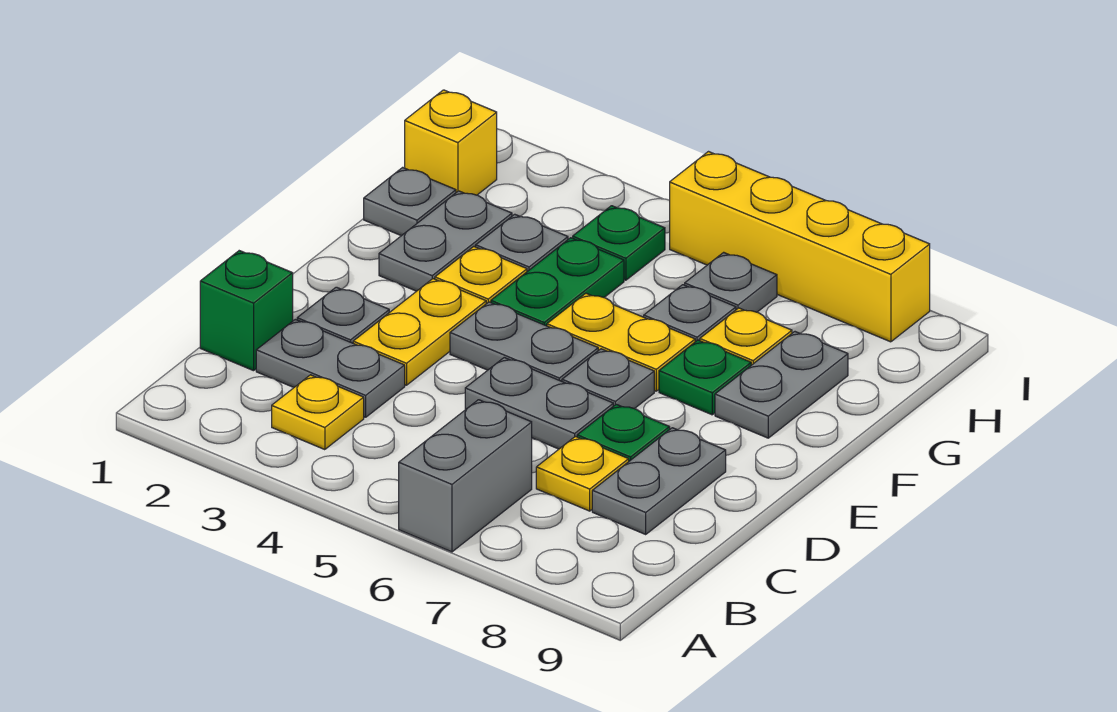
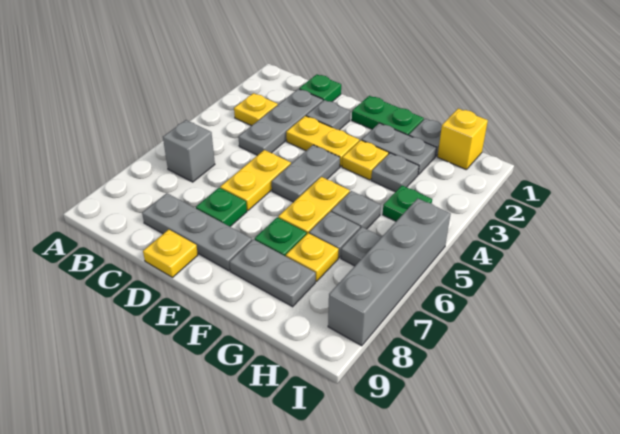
grey brick A6:B6 level 1 -> grey brick B6 level 1
green brick C1 level 1 -> green plate C1 level 1
grey plate C2:C3 level 1 -> grey plate C2:C4 level 1
yellow plate C7 level 1 -> yellow plate D9 level 1
grey plate C8:D8 level 1 -> grey plate C8:E8 level 1
grey plate D5:D6 level 1 -> yellow plate D5:D6 level 1
grey plate E6 level 1 -> grey plate G5 level 1
green plate F4:G4 level 1 -> green plate E1:F1 level 1
yellow brick I5:I8 level 1 -> grey brick I5:I8 level 1

